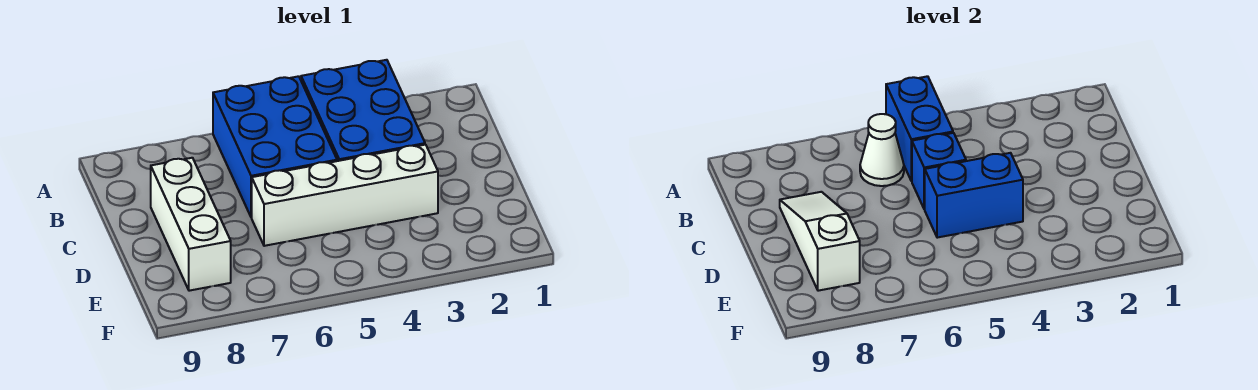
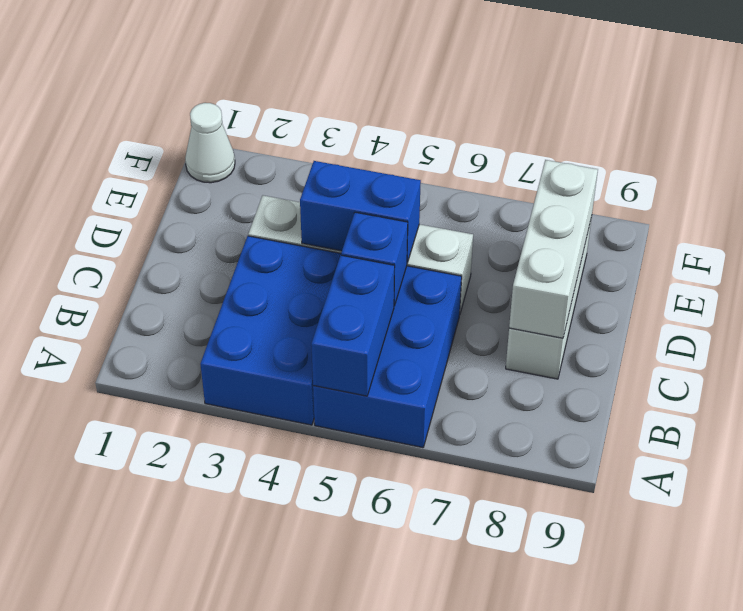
white cone B6 level 2 -> white cone F1 level 1
white slope C8:E8 level 2 top E -> white brick C8:E8 level 2

